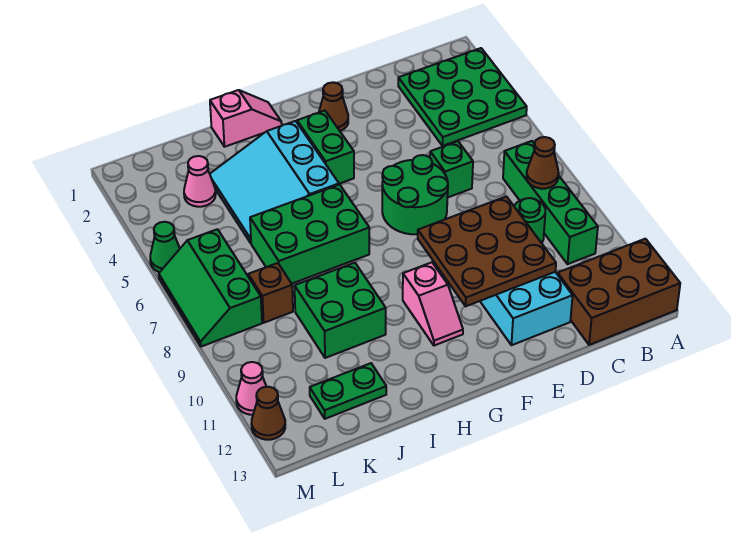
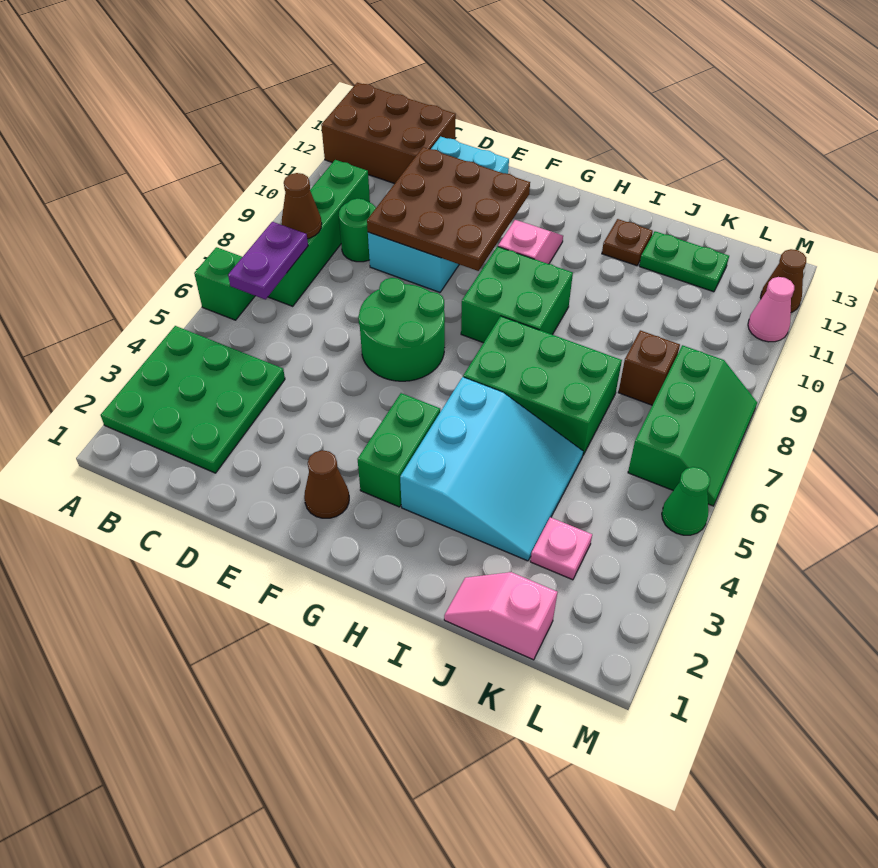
none -> purple plate B6:B7 level 2
green brick D6 level 1 -> green brick A6 level 1
pink slope H1:I1 level 1 top I -> pink slope J1:K1 level 1 top K
green brick I9:J10 level 1 -> green brick G8:H9 level 1
none -> brown plate I12 level 1
pink cone K3 level 1 -> pink plate K3 level 1

